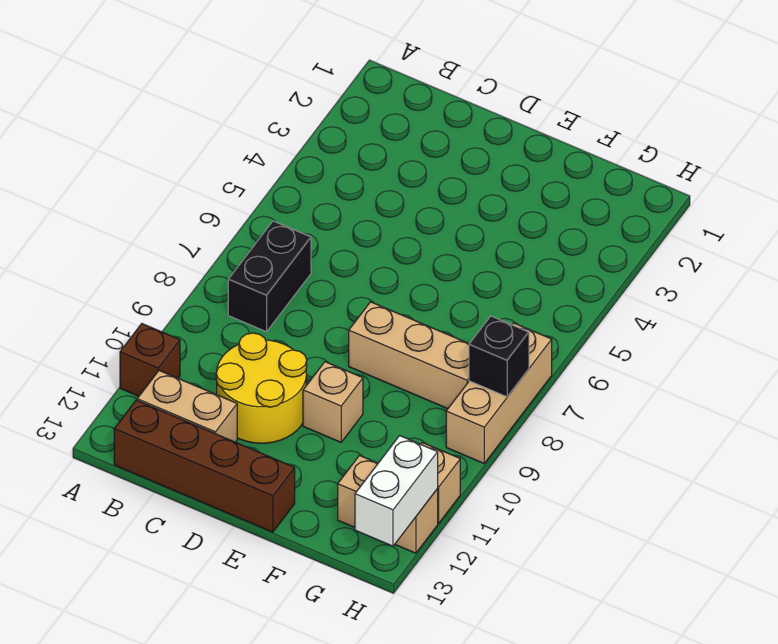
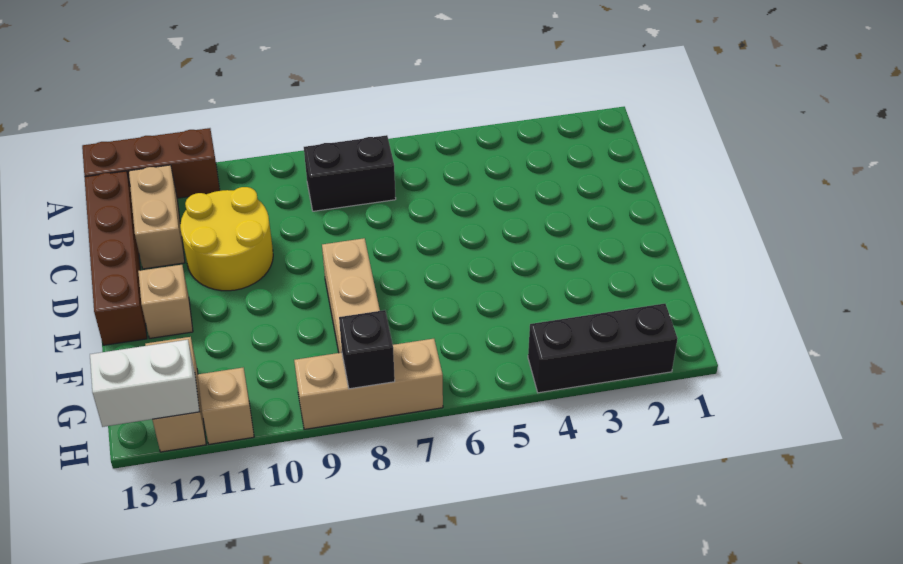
brown brick A11 level 1 -> brown brick A11:A13 level 1
tan brick E10 level 1 -> tan brick E12 level 1
none -> black brick H2:H4 level 1

